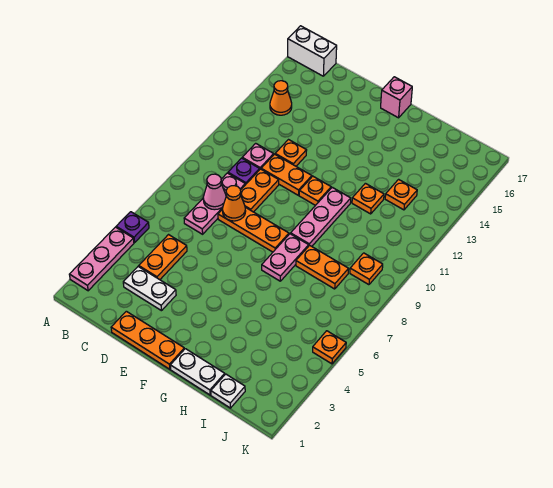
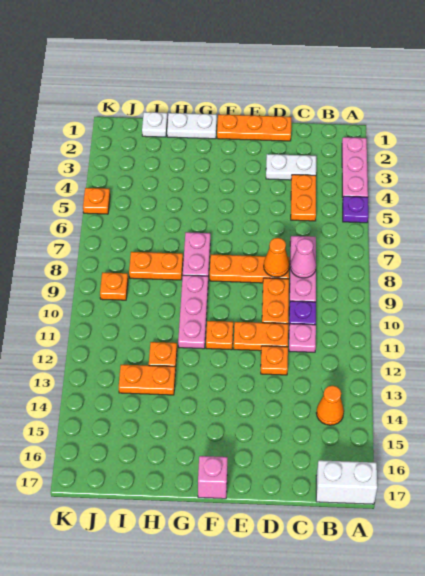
orange plate I13 level 1 -> orange plate H13:I13 level 1

